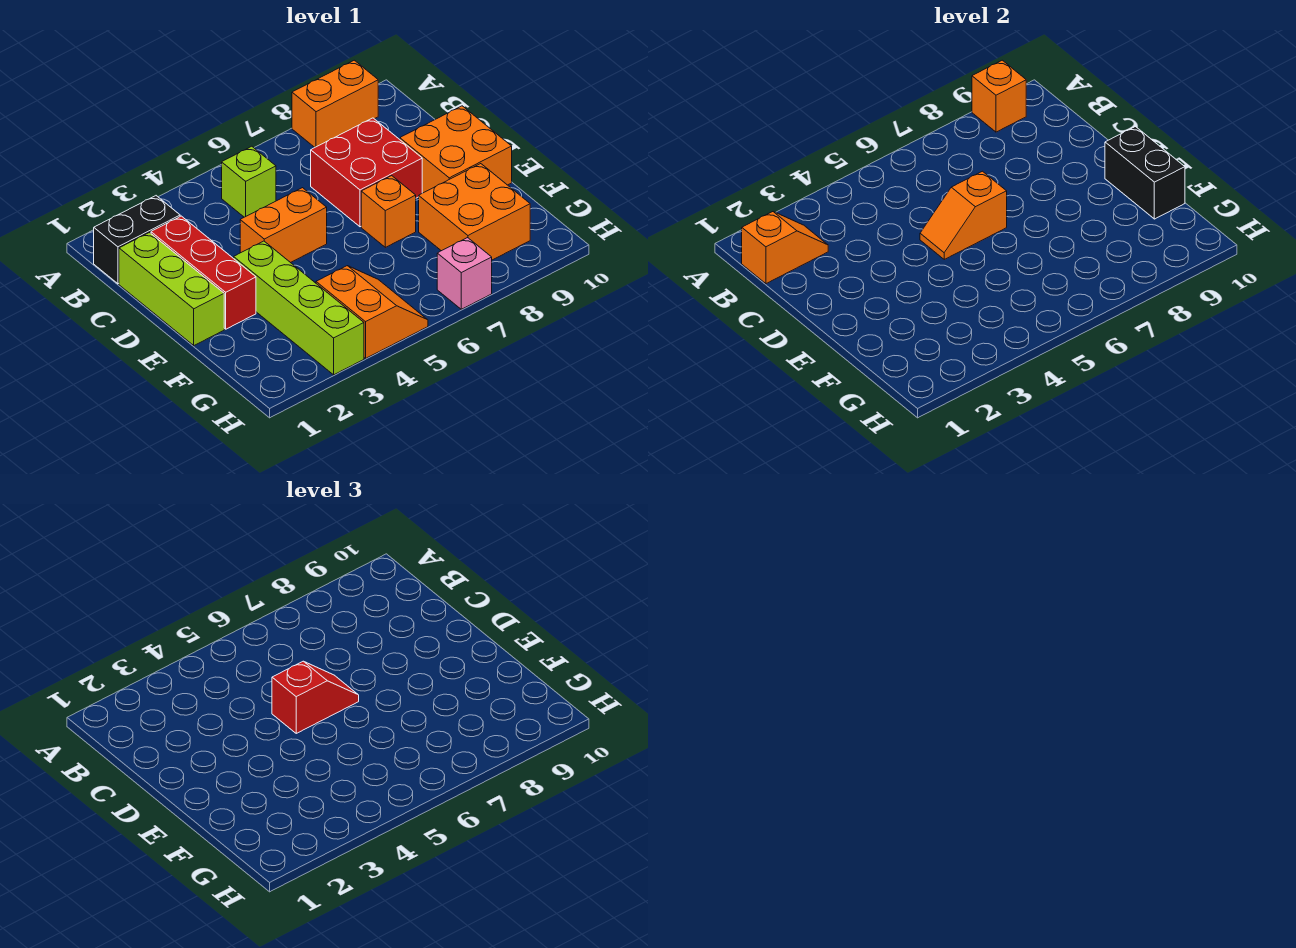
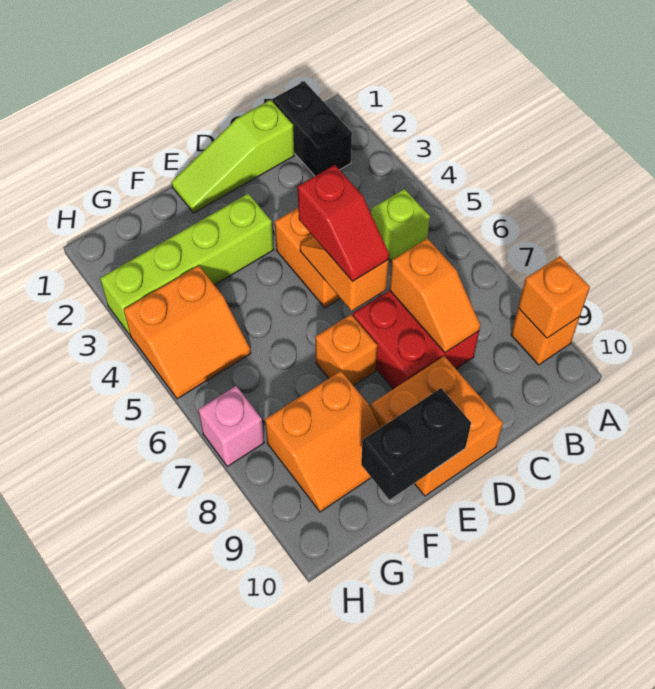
orange brick A8:A9 level 1 -> orange brick A9 level 1
orange slope B1:B2 level 2 top 1 -> orange slope C7:C8 level 2 top 7
lime brick C1:E1 level 1 -> lime slope C1:E1 level 1 top C
red brick C2:E2 level 1 -> none
orange brick F8:G9 level 1 -> orange slope F8:G9 level 1 top 8

